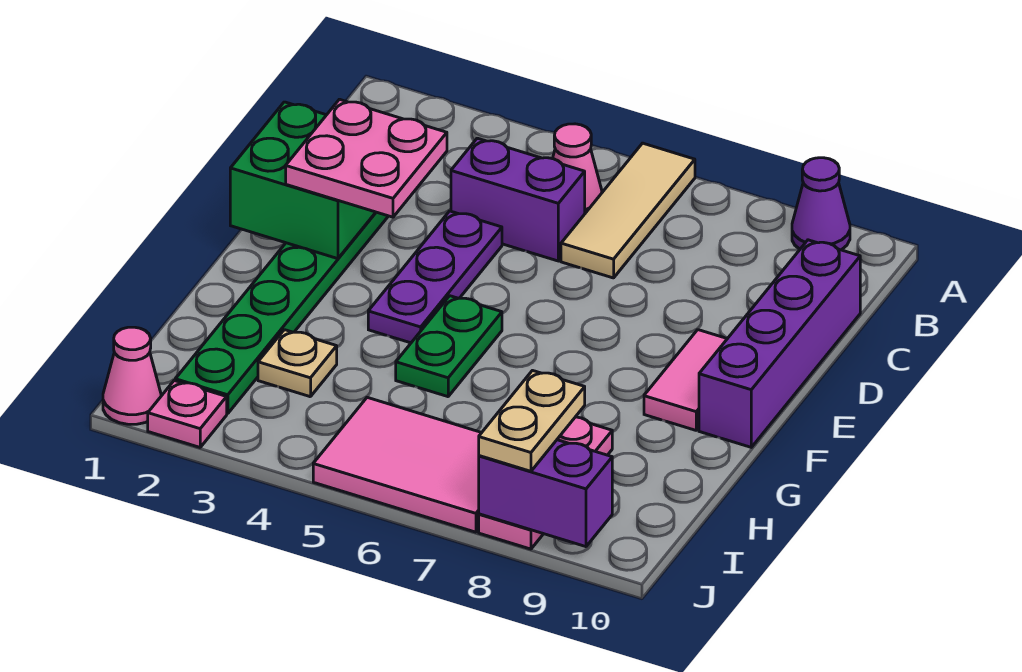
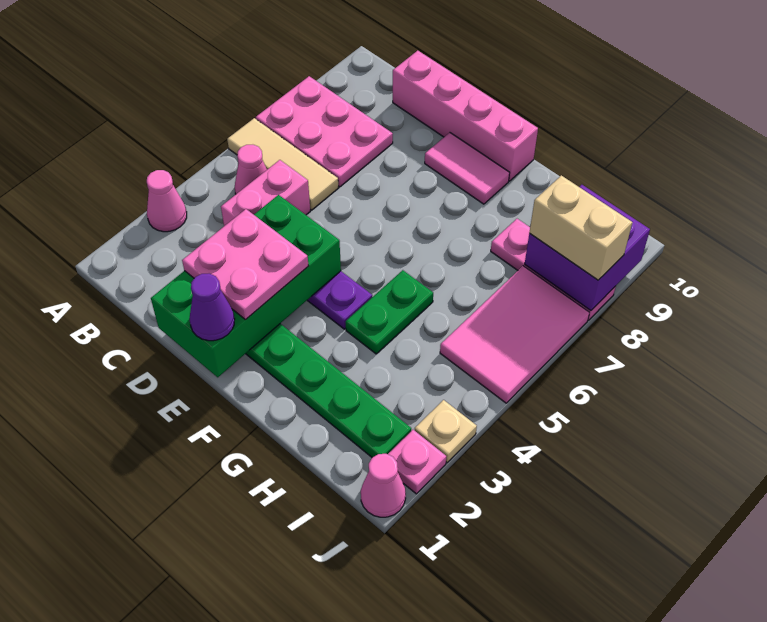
none -> pink cone A3 level 1
none -> pink plate A7:C8 level 1
purple cone A9 level 1 -> purple cone E1 level 3
purple brick C4:C5 level 1 -> pink brick C4:C5 level 1
purple brick C10:F10 level 1 -> pink brick C10:F10 level 1
green brick D1:E2 level 2 -> green brick D1:E4 level 2
green plate F5:G5 level 1 -> green plate G4:G5 level 1
tan plate H3 level 1 -> tan plate J3 level 1
tan plate I8:J8 level 3 -> tan brick I8:J8 level 3
purple brick J8:J9 level 2 -> purple brick I8:J9 level 2

